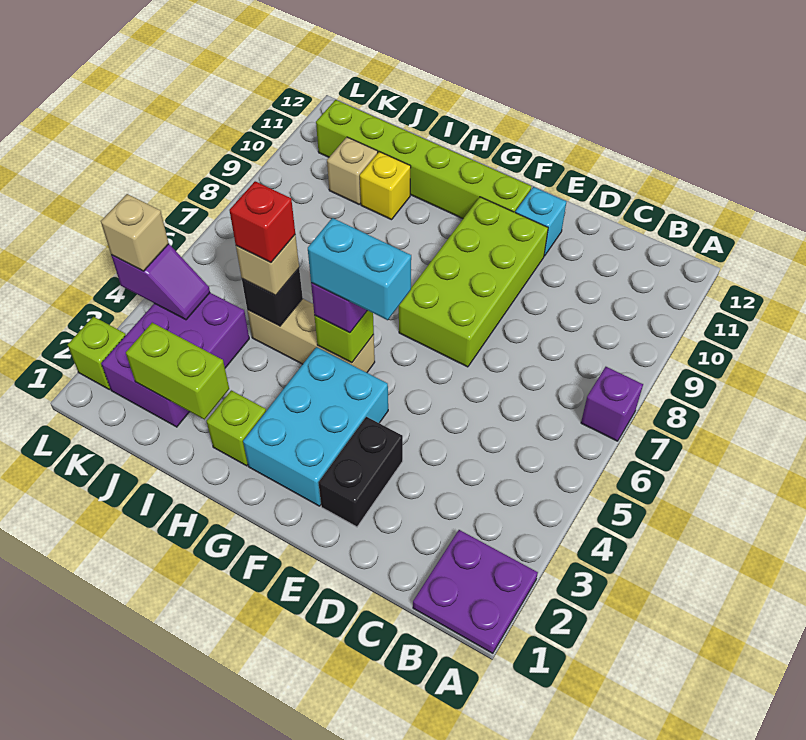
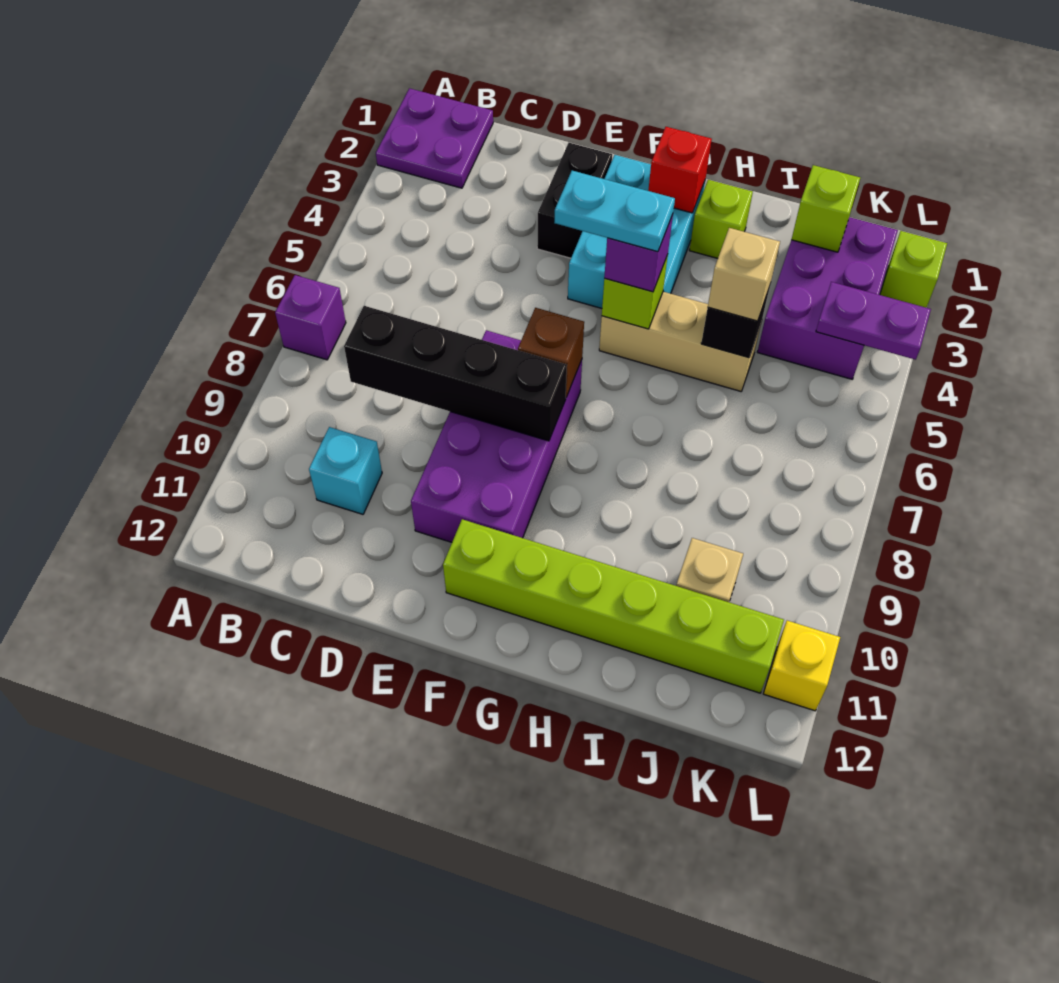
none -> black brick C8:F8 level 2
lime brick E7:F10 level 1 -> purple brick E7:F10 level 1
cyan brick E11 level 1 -> cyan brick C10 level 1
cyan brick F5:G5 level 4 -> cyan plate F5:G5 level 4
none -> brown brick F7 level 2
lime brick I2:J2 level 2 -> lime brick J2 level 2
red brick I5 level 4 -> red brick G2 level 2
yellow brick I10 level 1 -> yellow brick L11 level 1
purple slope K4:L4 level 2 top L -> purple plate K4:L4 level 2
tan brick L4 level 3 -> none

